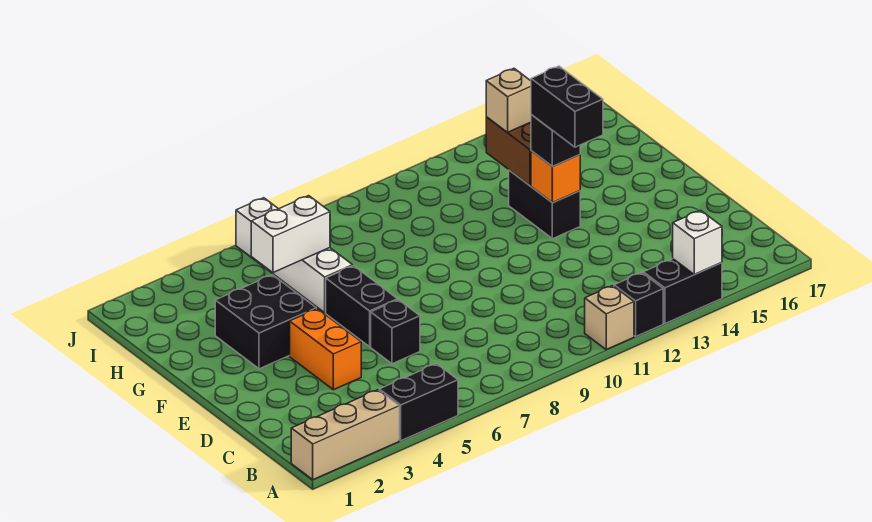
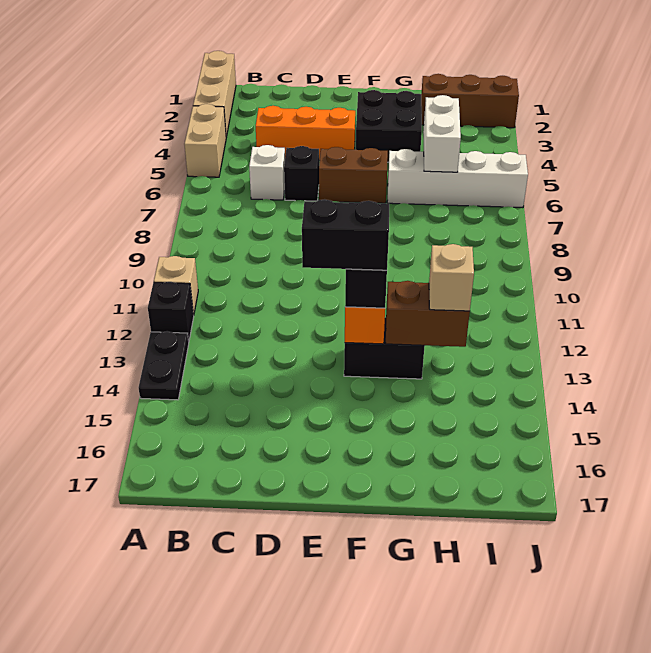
black brick A4:A5 level 1 -> tan brick A4:A5 level 1
black brick A13:A14 level 1 -> black plate A13:A14 level 1
white brick A14 level 2 -> white brick C6 level 1
orange brick D4:E4 level 1 -> orange brick C4:E4 level 1
black brick E6:F6 level 1 -> brown brick E6:F6 level 1
none -> brown brick H2:J2 level 1

